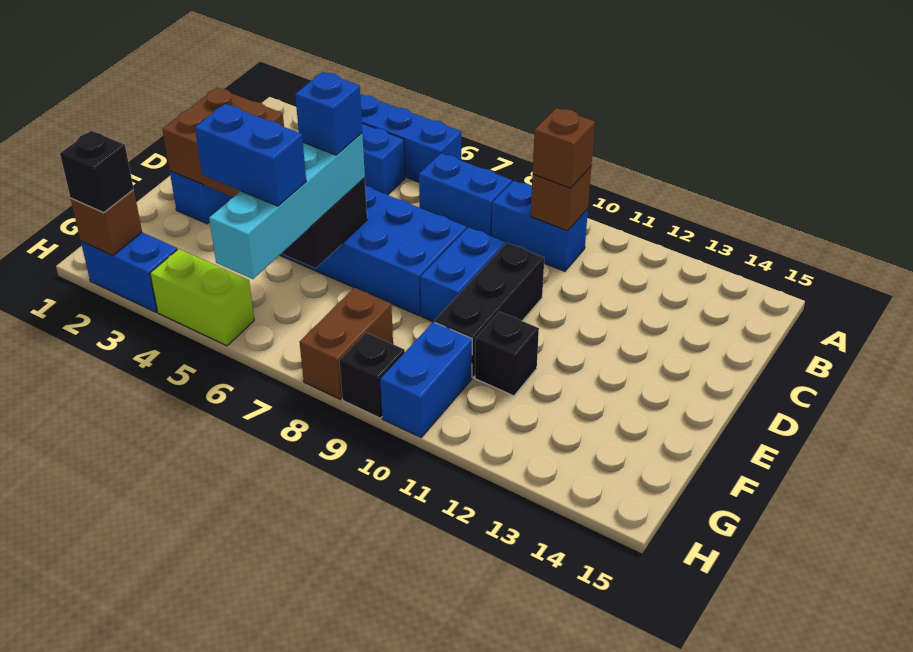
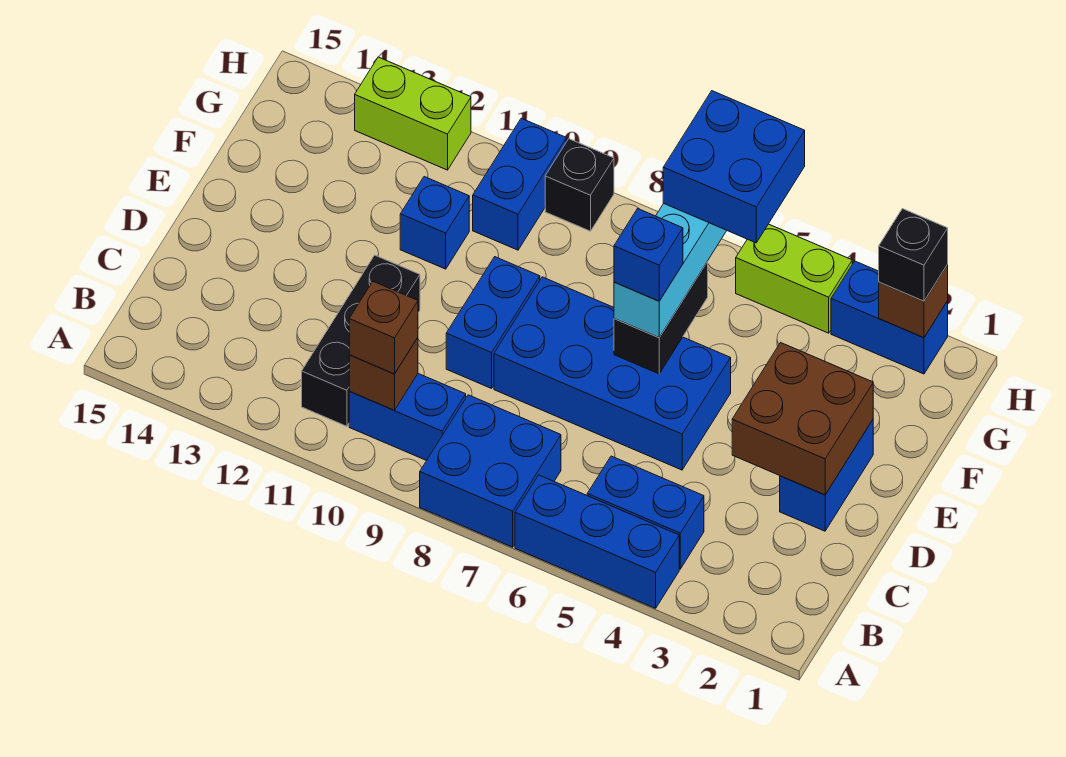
blue brick B7:B8 level 1 -> blue brick A7:B8 level 1
black brick D10:F10 level 1 -> black brick B11:D11 level 1
black brick F11 level 1 -> blue brick F11 level 1
blue brick G5:G6 level 4 -> blue brick G5:H6 level 4
brown brick G8:H8 level 1 -> none
none -> lime brick H12:H13 level 1

